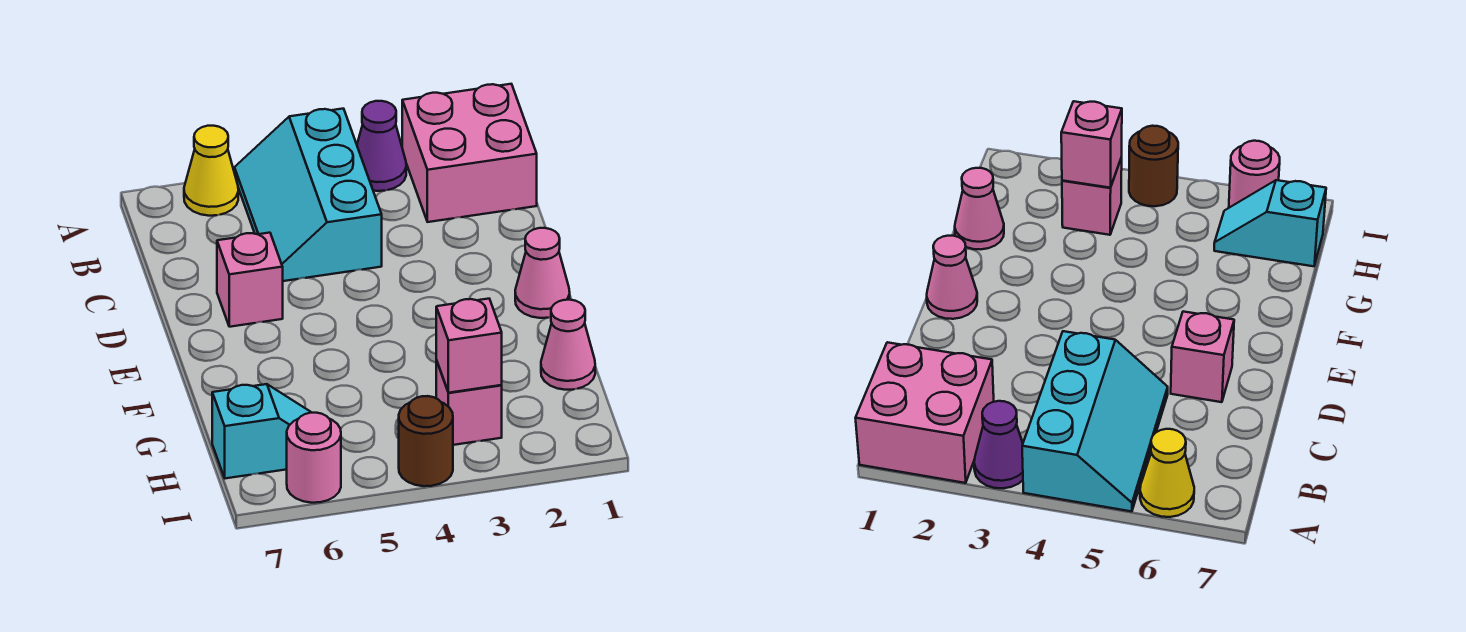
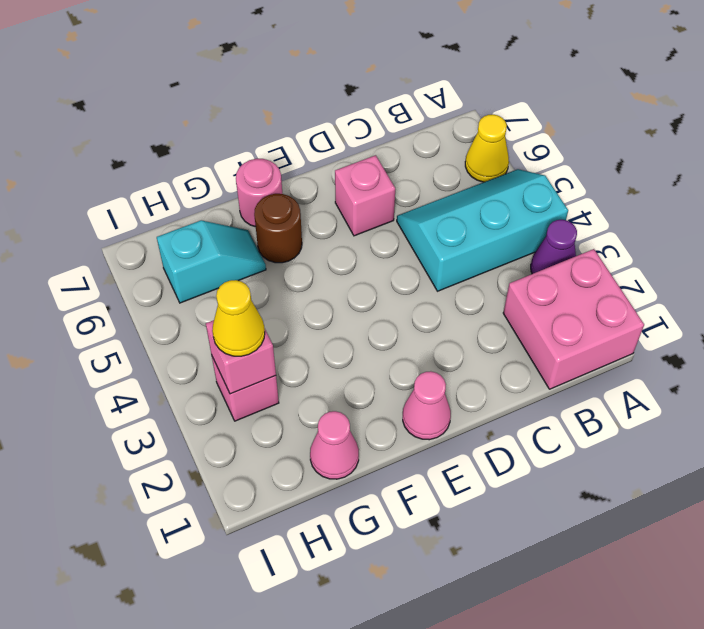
none -> yellow cone H3 level 3
cyan slope H6:H7 level 1 top 7 -> cyan slope G6:H6 level 1 top H
brown round brick I4 level 1 -> brown round brick F6 level 1
pink round brick I6 level 1 -> pink round brick F7 level 1

